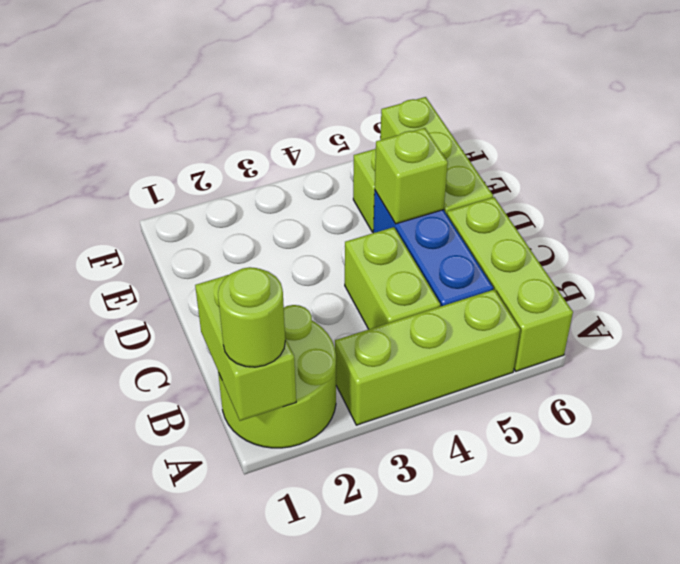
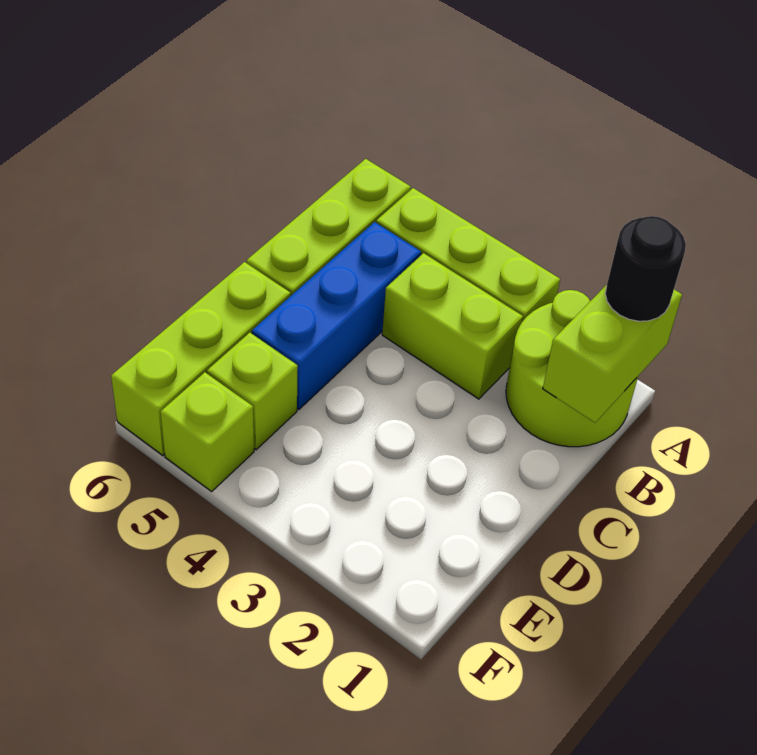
lime round brick A1 level 3 -> black round brick A1 level 3
lime brick B4:C4 level 1 -> lime brick B3:B4 level 1
lime brick D5 level 2 -> lime brick F5 level 1

